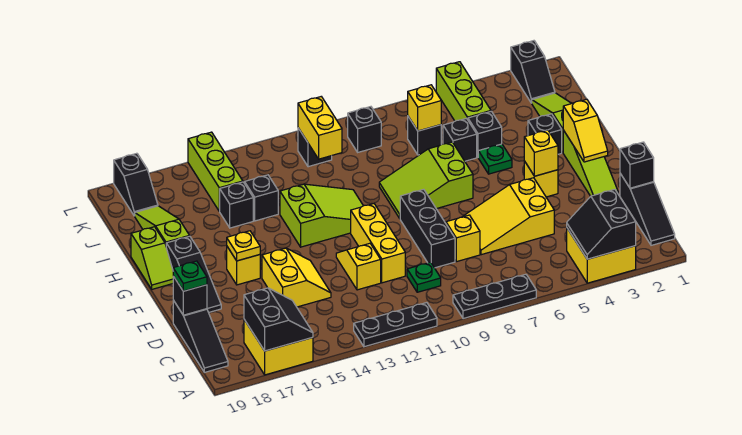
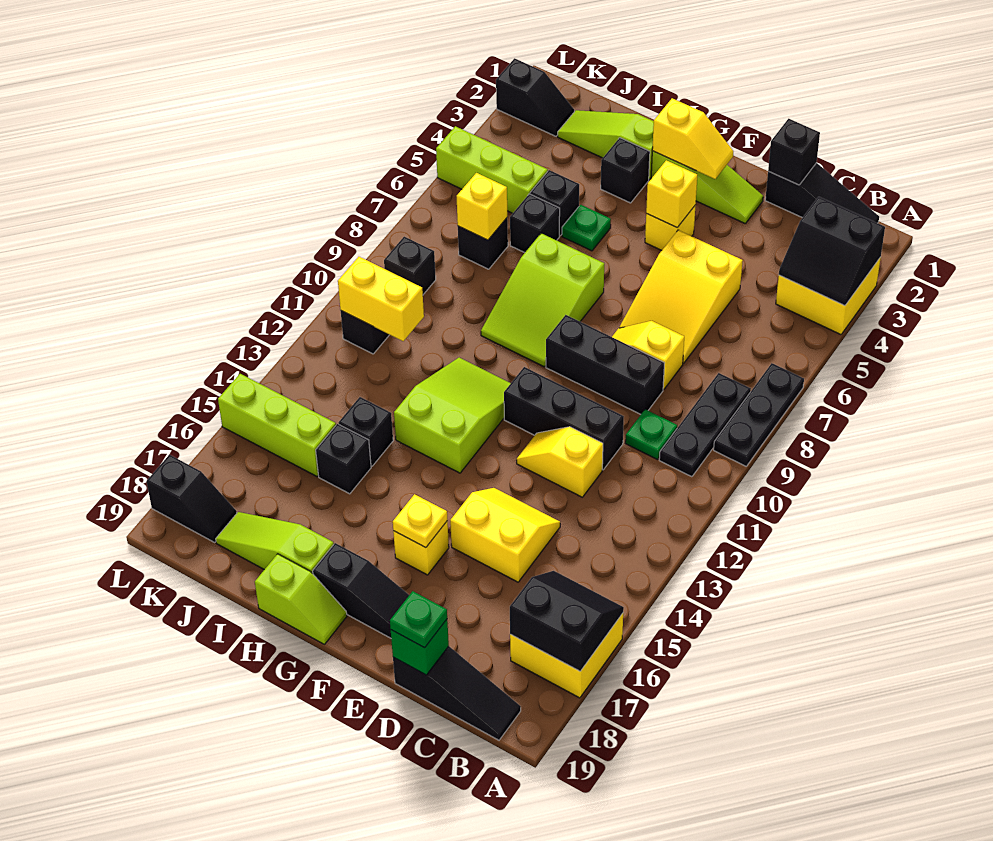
black plate A11:A13 level 1 -> black plate B8:B10 level 1
yellow brick D11:F11 level 1 -> black brick D11:F11 level 1
black brick D19 level 2 -> green brick D19 level 2

